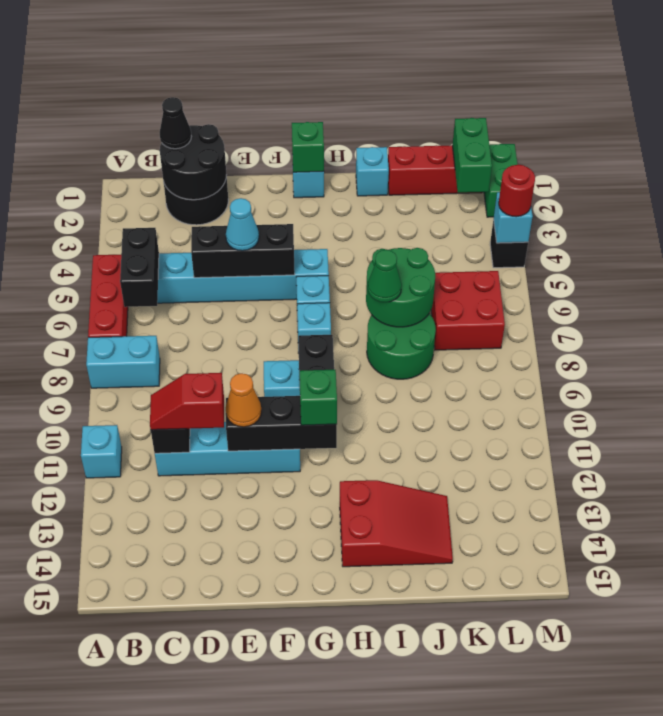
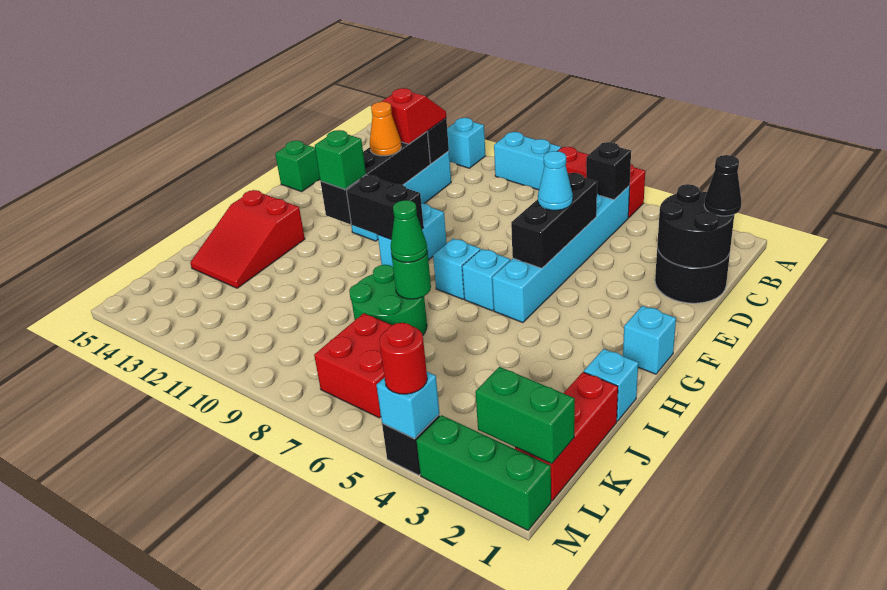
cyan brick A8:B8 level 1 -> cyan brick A8:A9 level 1
black brick B5:B6 level 2 -> black brick B5 level 2
black brick E11:G11 level 2 -> black brick D11:G11 level 2
green brick G1 level 2 -> green brick E15 level 1
green round brick I6:J7 level 2 -> green round brick I7 level 2
green brick M1:M2 level 1 -> green brick M1:M3 level 1

